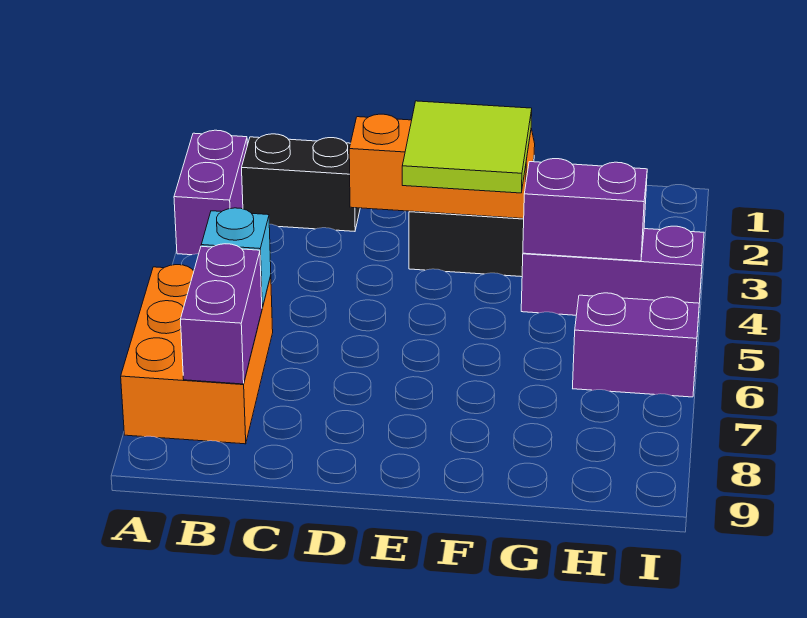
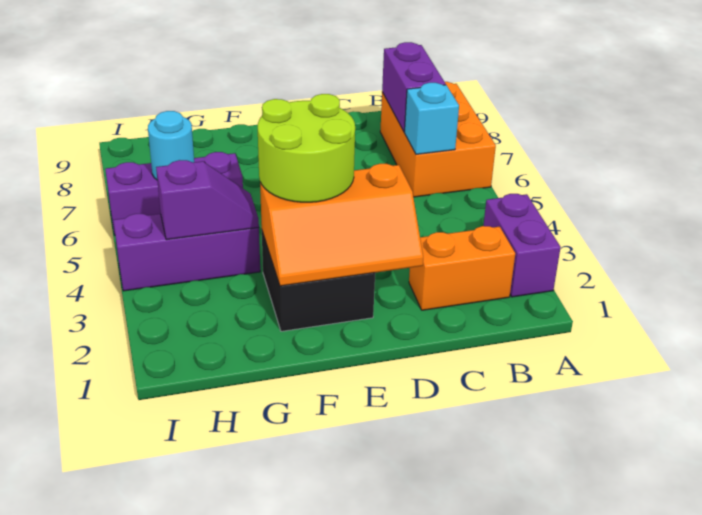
black brick B2:C2 level 1 -> orange brick B2:C2 level 1
lime tile E3:F4 level 3 -> lime round brick E3:F4 level 3
purple brick G4:H4 level 2 -> purple slope G4:H4 level 2 top H
purple brick H6:I6 level 1 -> purple brick G6:I6 level 1
none -> cyan round brick H6 level 2

